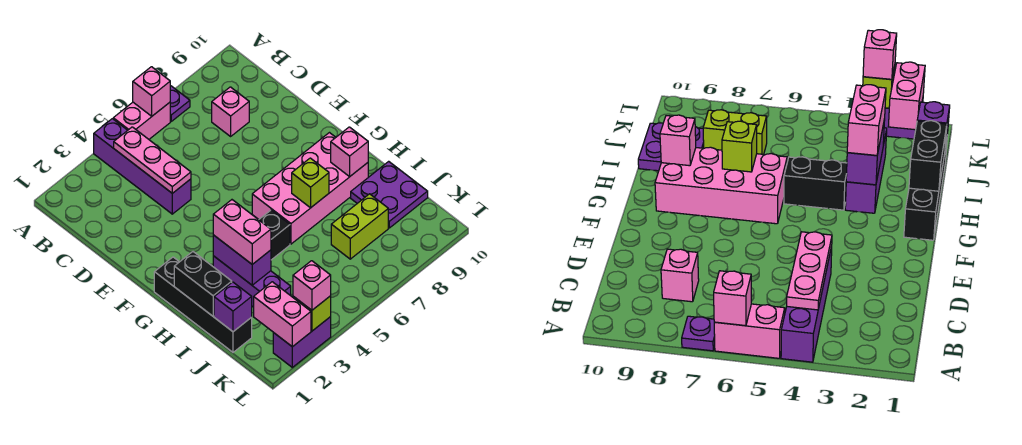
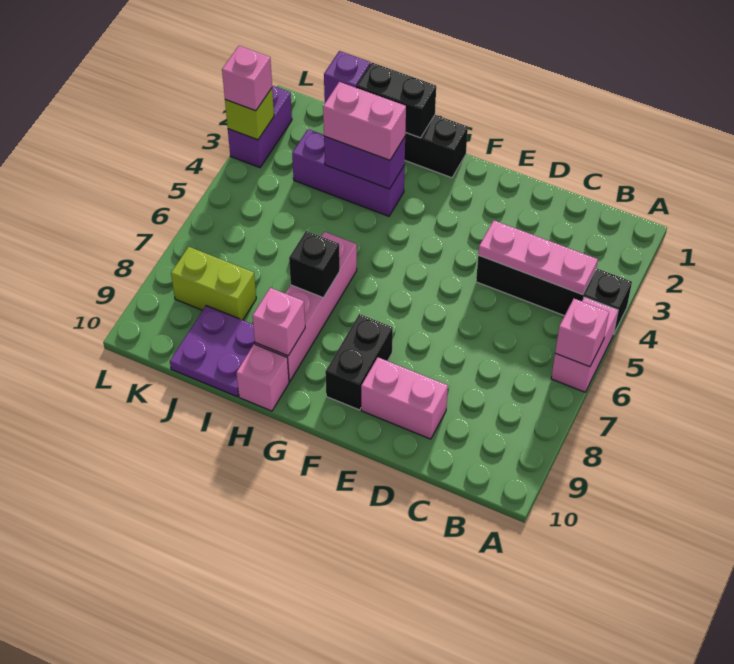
purple brick A4:D4 level 1 -> black brick A4:D4 level 1
purple plate A7 level 1 -> none
pink brick C8 level 1 -> pink brick H10 level 1
pink brick G6:H9 level 1 -> pink brick H6:H9 level 1
black brick H4:H5 level 1 -> black brick F8:F9 level 1
lime brick H7 level 2 -> black brick H7 level 2
lime brick J7:J8 level 1 -> lime brick J8:K8 level 1
pink brick K2:L2 level 2 -> pink brick D9:E9 level 1

